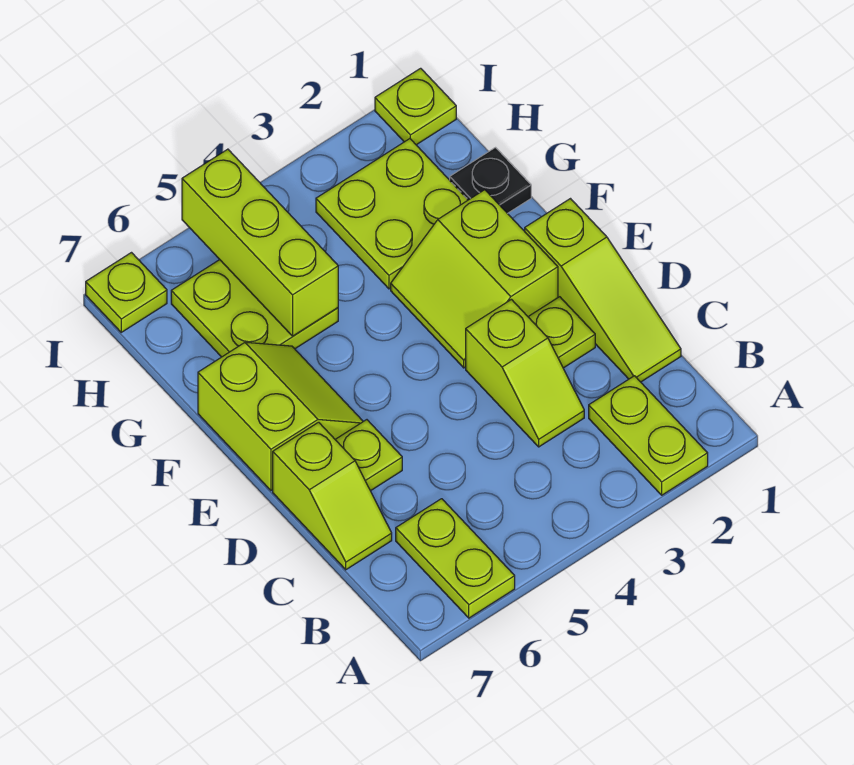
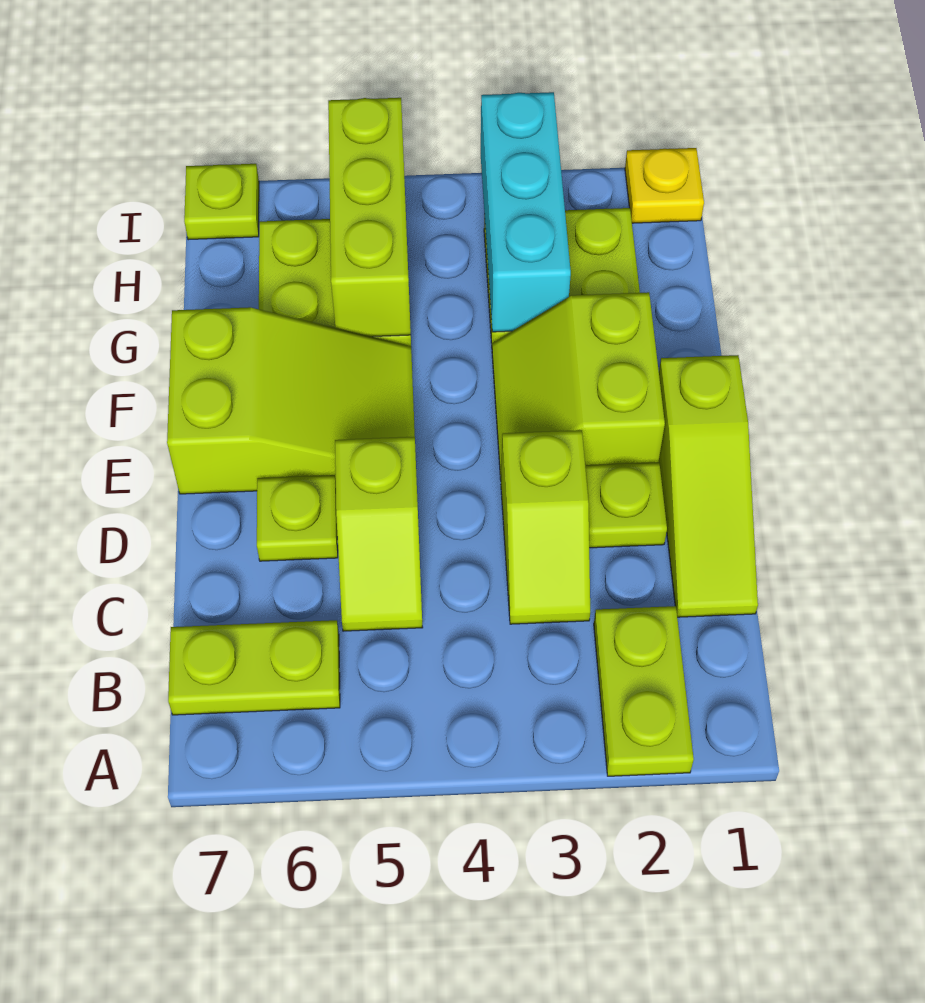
lime plate A6:B6 level 1 -> lime plate B6:B7 level 1
lime slope C7:D7 level 1 top D -> lime slope C5:D5 level 1 top D
lime slope E6:F7 level 1 top 7 -> lime slope E5:F7 level 1 top 7
black plate G1 level 1 -> none
none -> cyan brick G3:I3 level 2
lime plate I1 level 1 -> yellow plate I1 level 1

